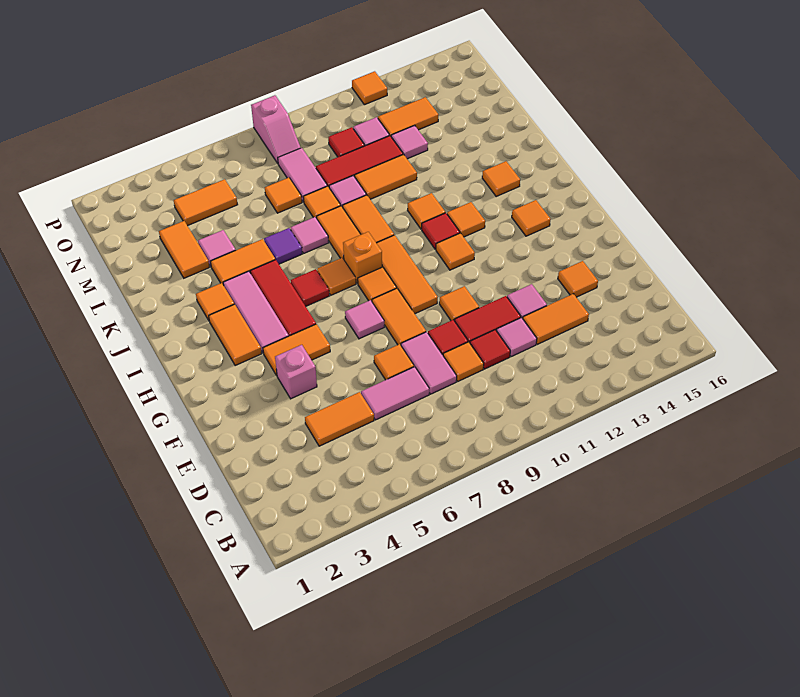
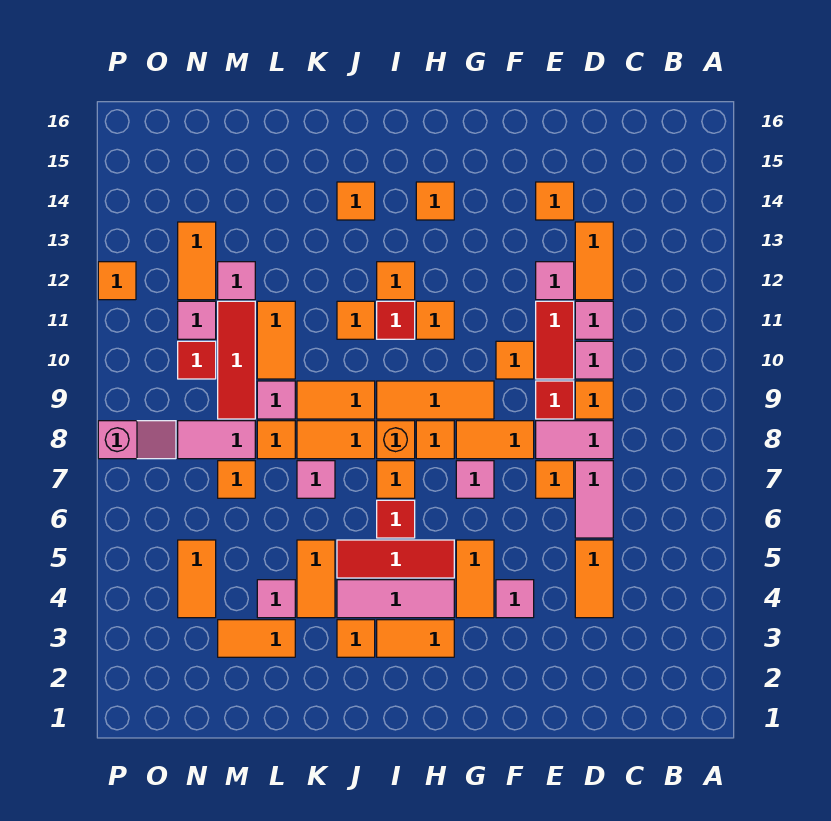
red tile D10 level 1 -> pink tile D10 level 1
pink brick F4 level 1 -> pink tile F4 level 1
purple tile K6 level 1 -> none

